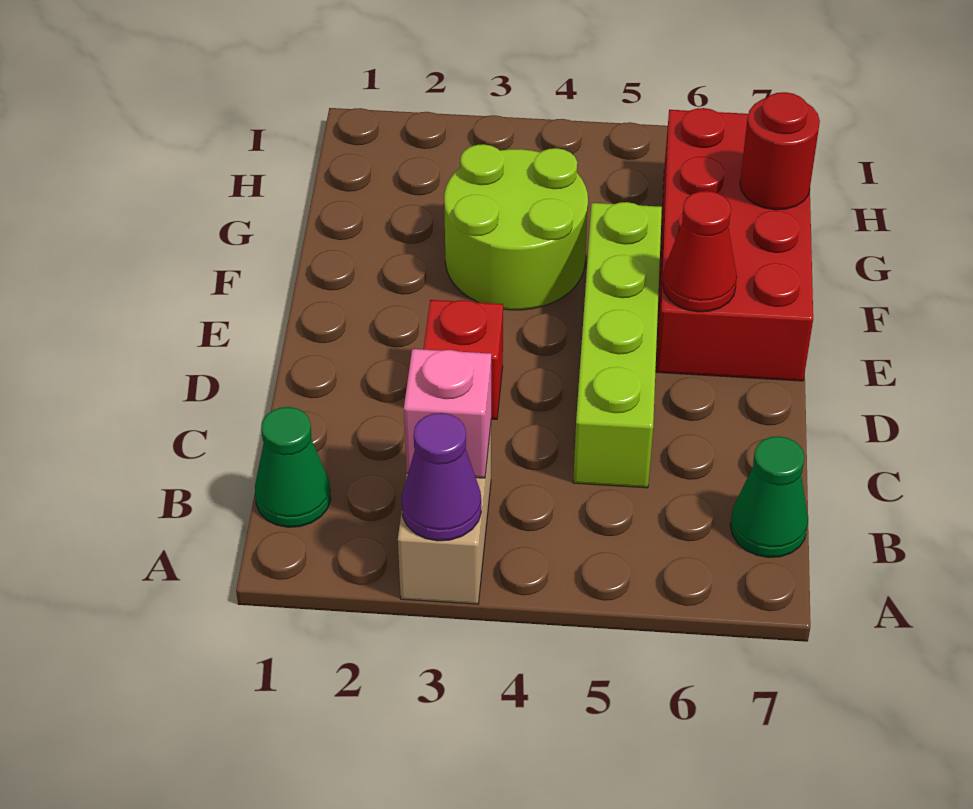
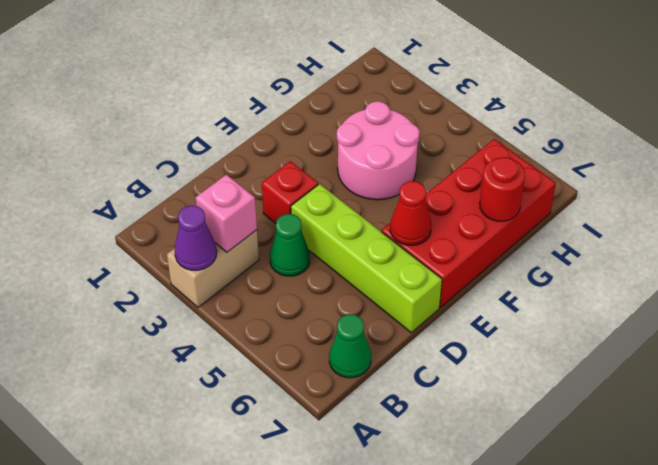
green cone B1 level 1 -> green cone C4 level 1
lime brick C5:F5 level 1 -> lime brick D4:D7 level 1
lime round brick F3:G4 level 1 -> pink round brick F3:G4 level 1

